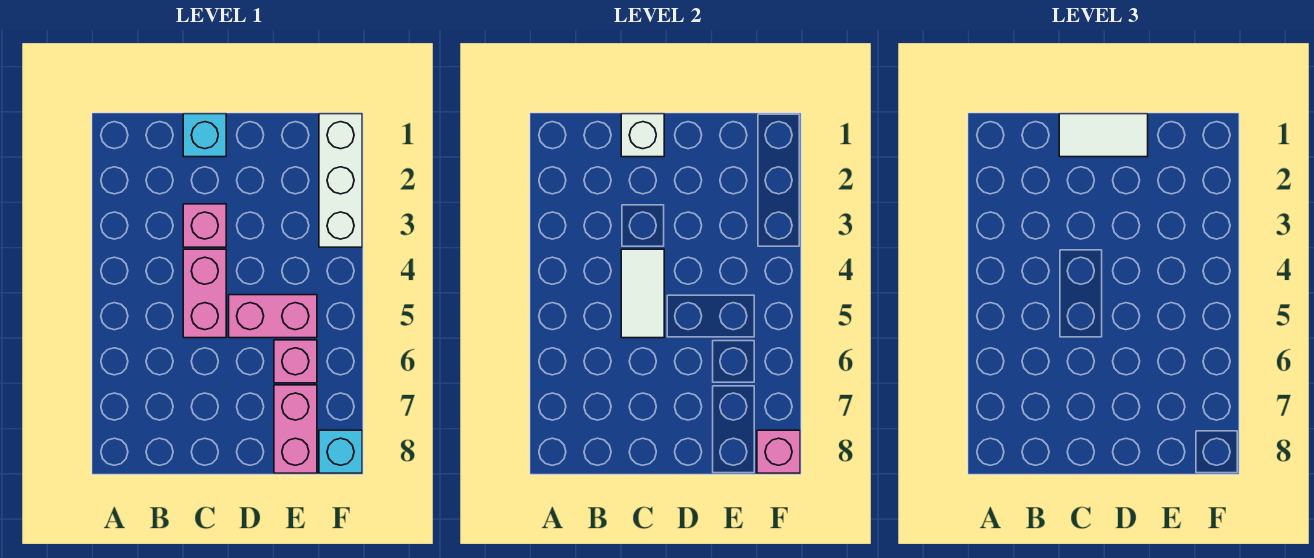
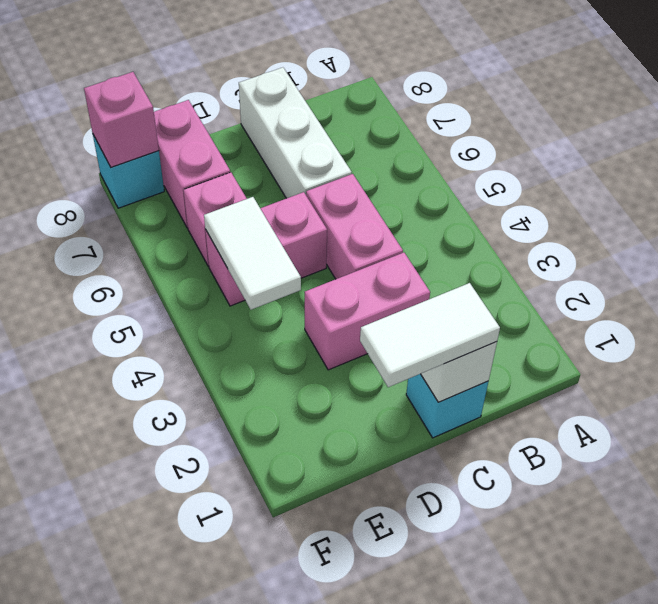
pink brick C3 level 1 -> pink brick C3:D3 level 1
white tile C4:C5 level 2 -> white tile E4:E5 level 2
white brick F1:F3 level 1 -> white brick C6:C8 level 1

